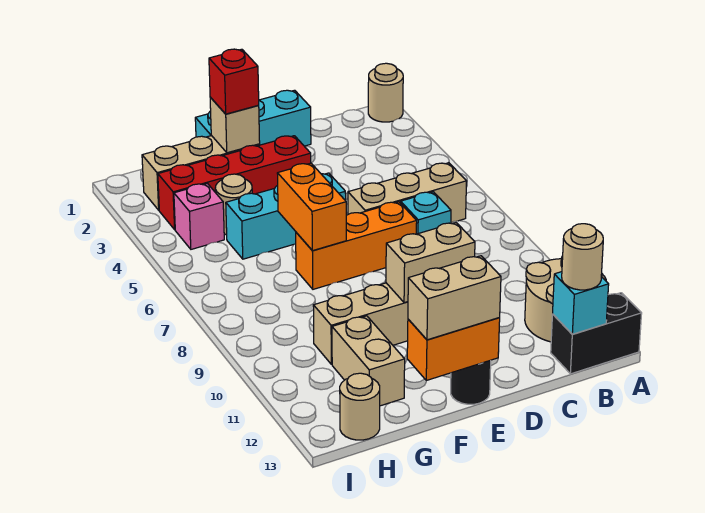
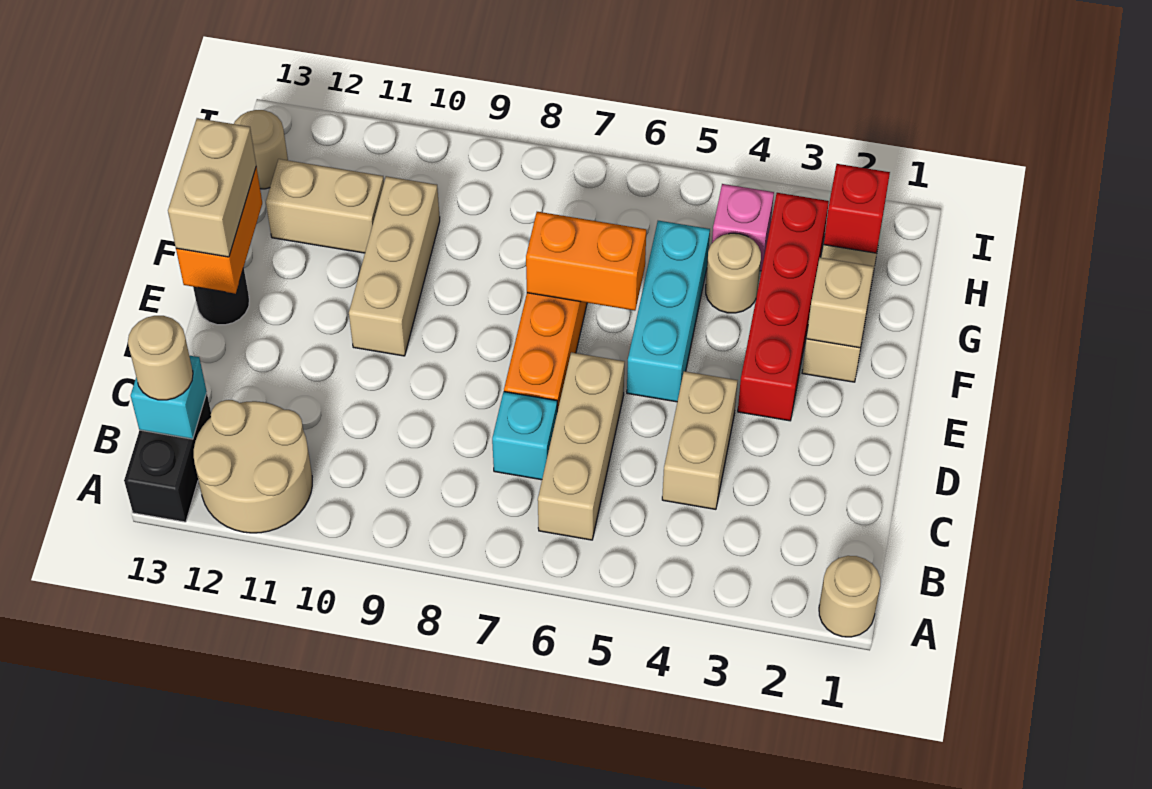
cyan brick D1:F1 level 1 -> none
tan brick D10:E10 level 2 -> tan brick C4:D4 level 1
red brick F2 level 3 -> red brick H2 level 2

